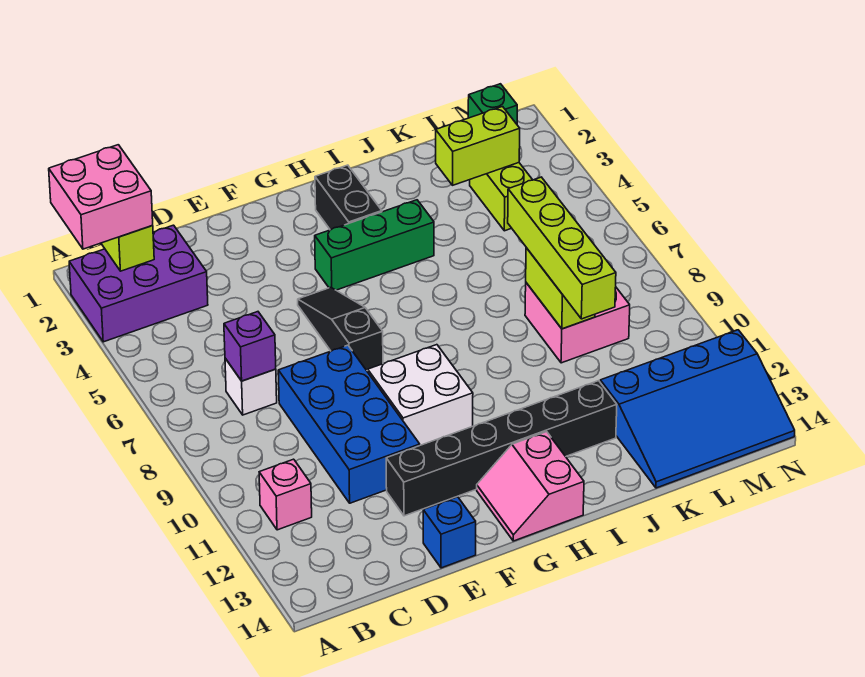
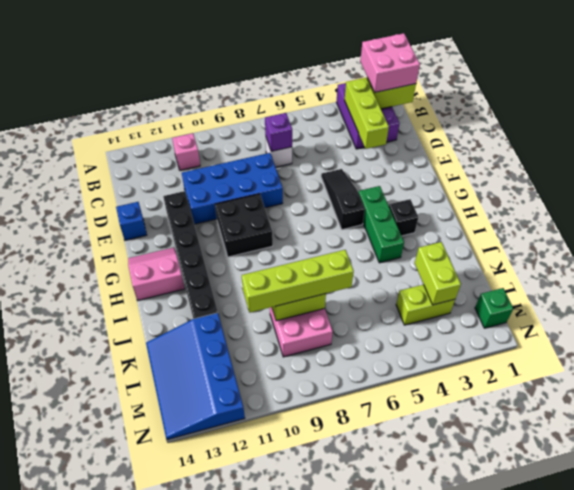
none -> lime brick B3:D3 level 2
black slope F5:F7 level 1 top 7 -> black slope E5:G5 level 1 top G
white brick F9:G10 level 1 -> black brick F9:G10 level 1
black brick H2:H3 level 1 -> black brick H3 level 1

